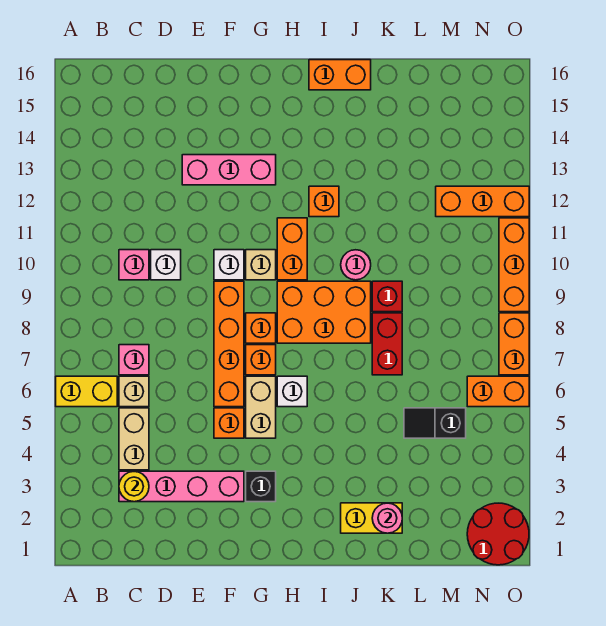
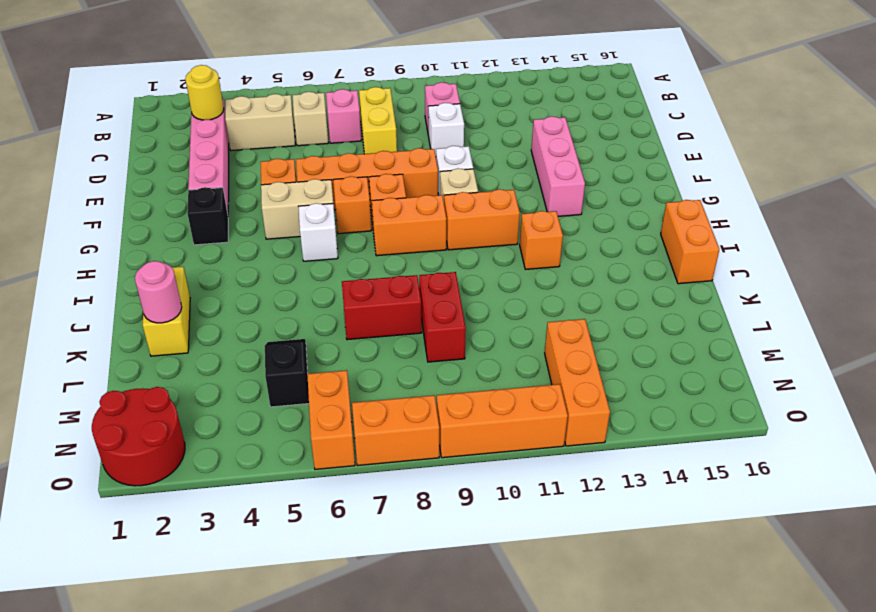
yellow brick A6:B6 level 1 -> yellow brick C8:D8 level 1
orange brick H8:J9 level 1 -> orange brick H8:H9 level 1
pink round brick J10 level 1 -> none
red brick K9 level 1 -> red brick K9:L9 level 1

